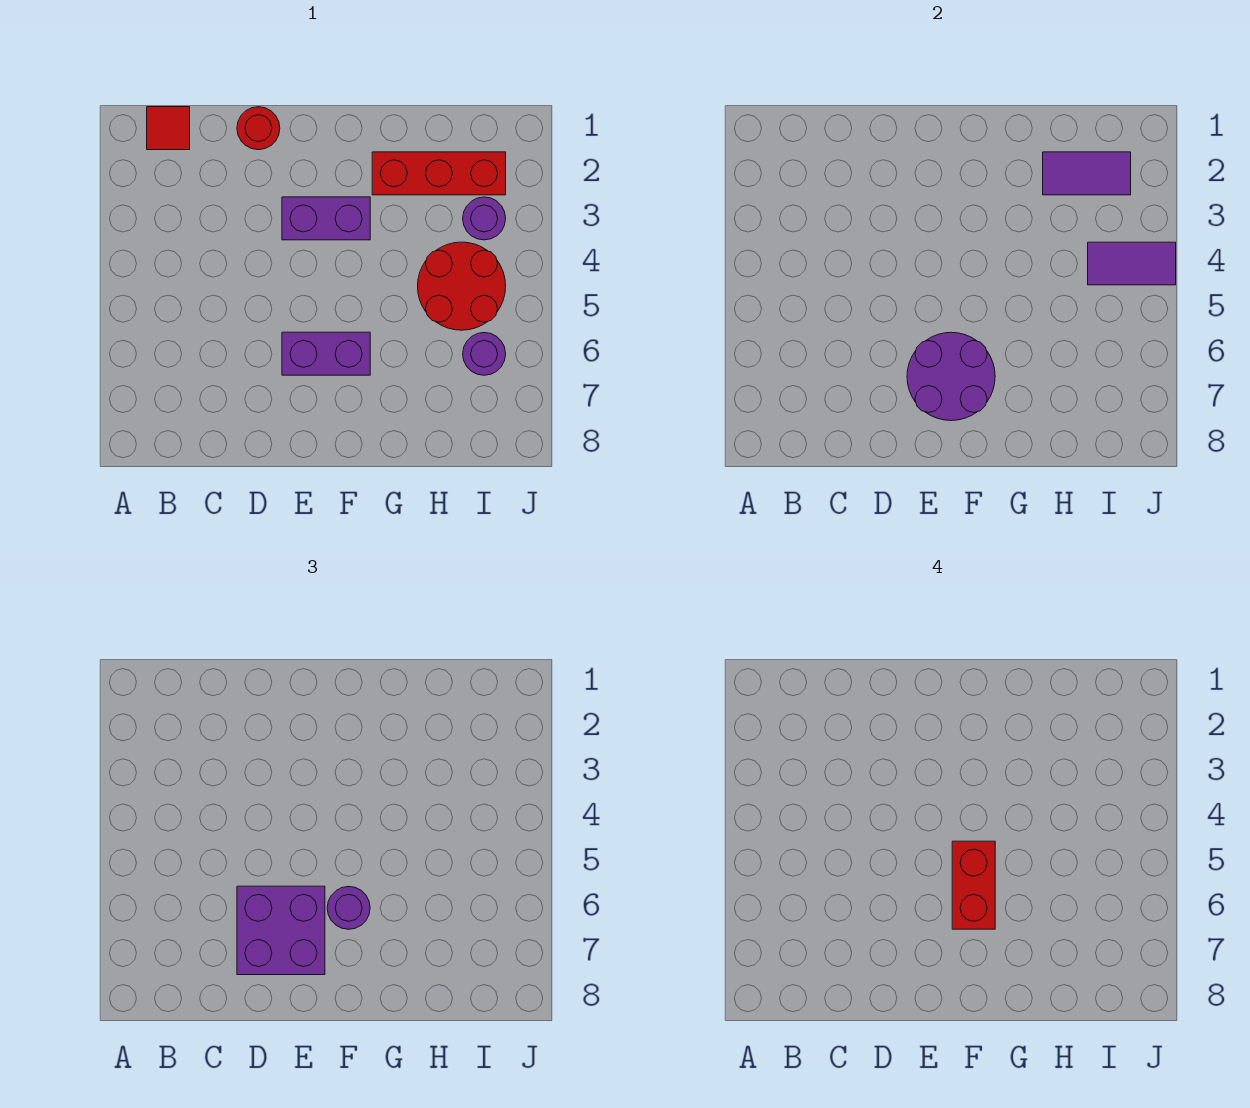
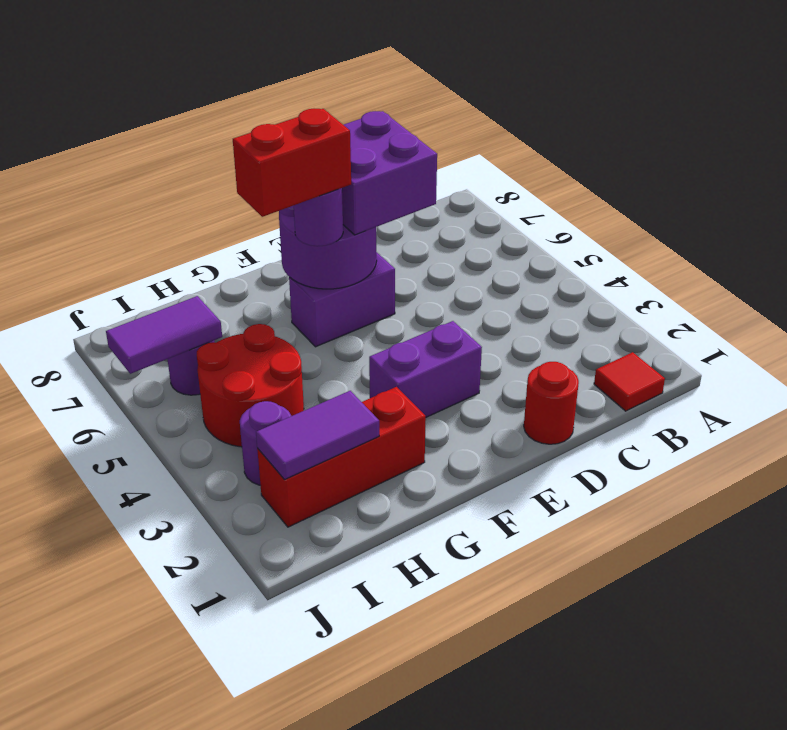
red brick F5:F6 level 4 -> red brick F6:G6 level 4
purple tile I4:J4 level 2 -> purple tile I6:J6 level 2

